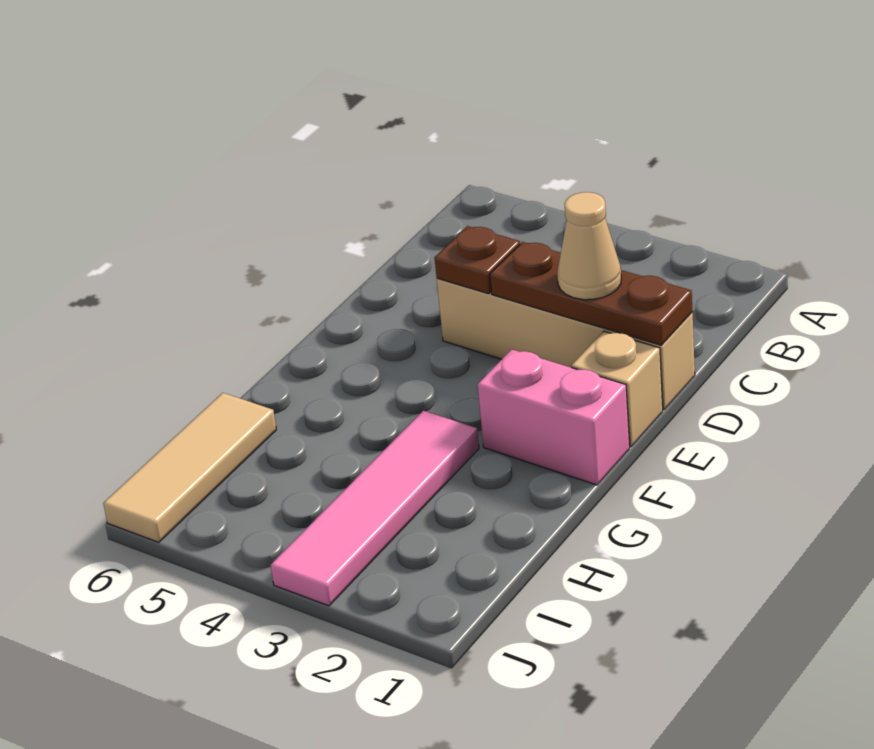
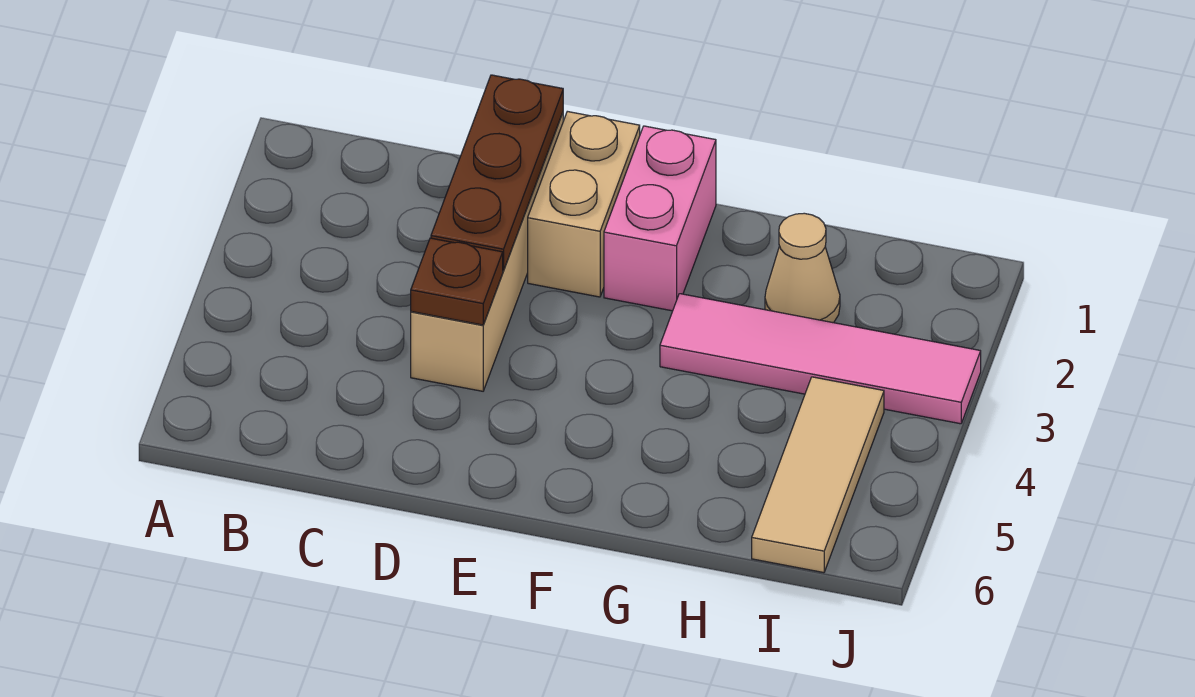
tan cone D2 level 3 -> tan cone H2 level 1
tan brick E1 level 1 -> tan brick E1:E2 level 1
tan tile H6:J6 level 1 -> tan tile I4:I6 level 1

